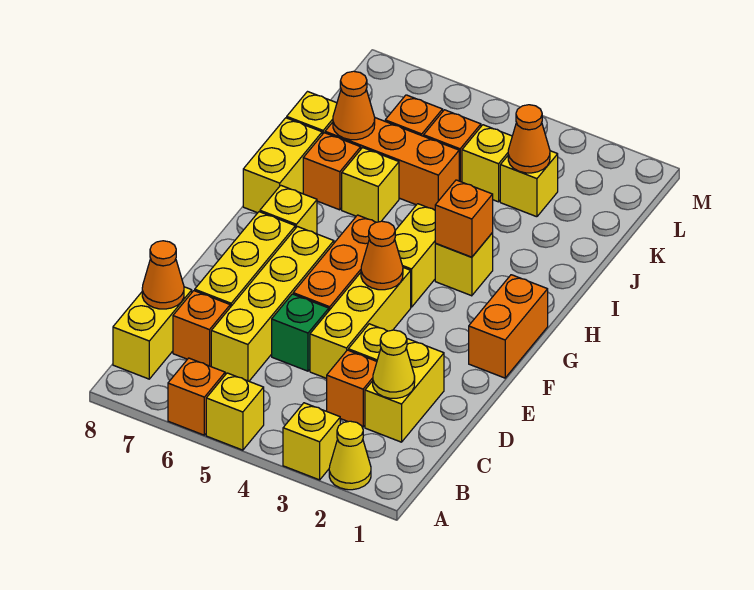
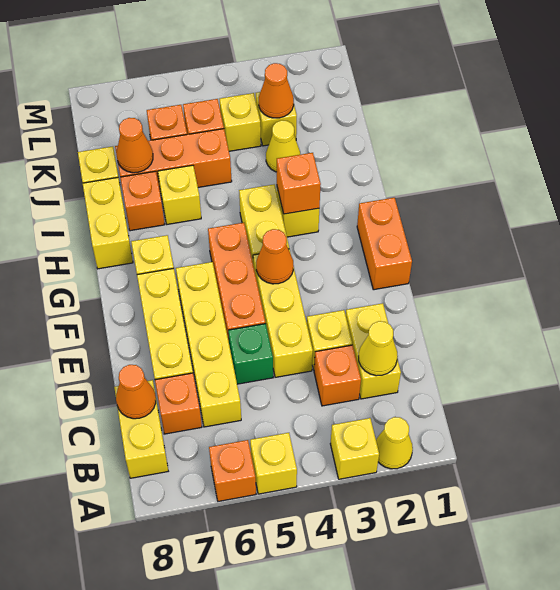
none -> yellow cone J3 level 1

